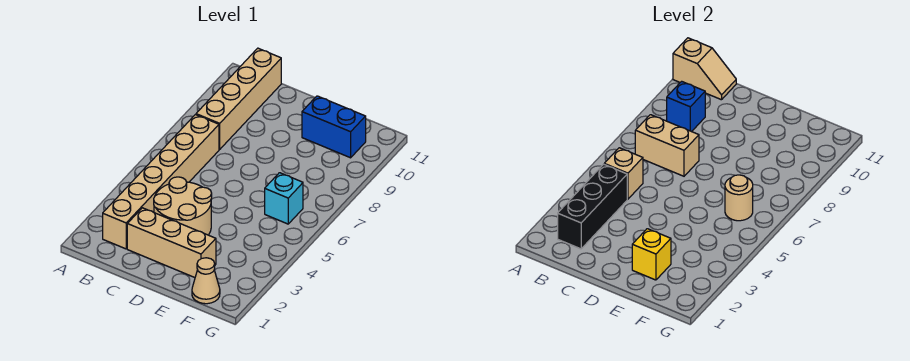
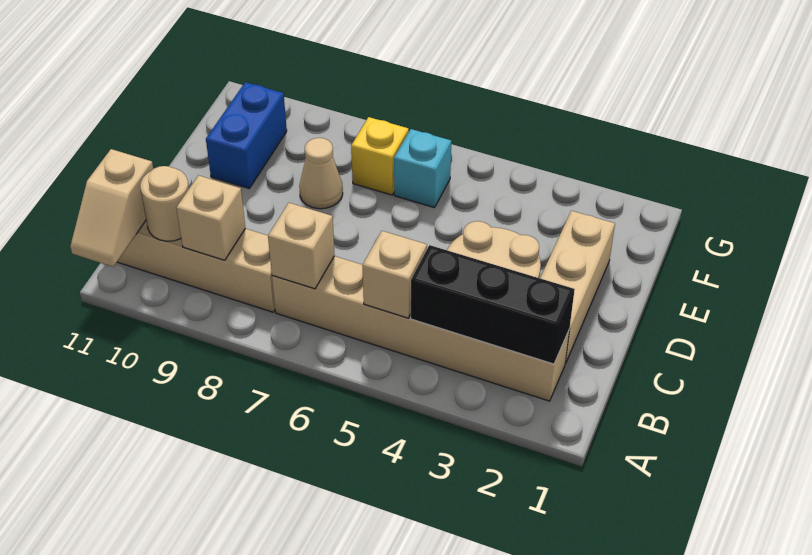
tan slope A11:B11 level 2 top A -> tan slope A11:B11 level 2 top B
tan brick B7:C7 level 2 -> tan brick B7 level 2
blue brick B9 level 2 -> tan brick B9 level 2
yellow brick E2 level 2 -> yellow brick F7 level 1
tan cone F1 level 1 -> tan cone E8 level 1
tan round brick F6 level 2 -> tan round brick B10 level 2

